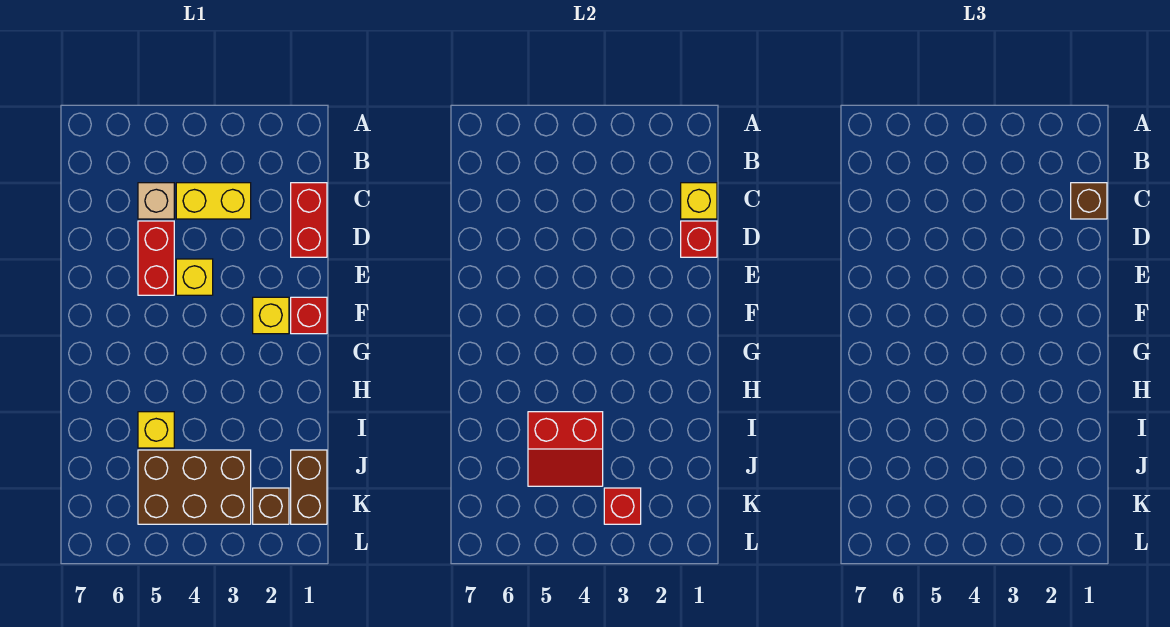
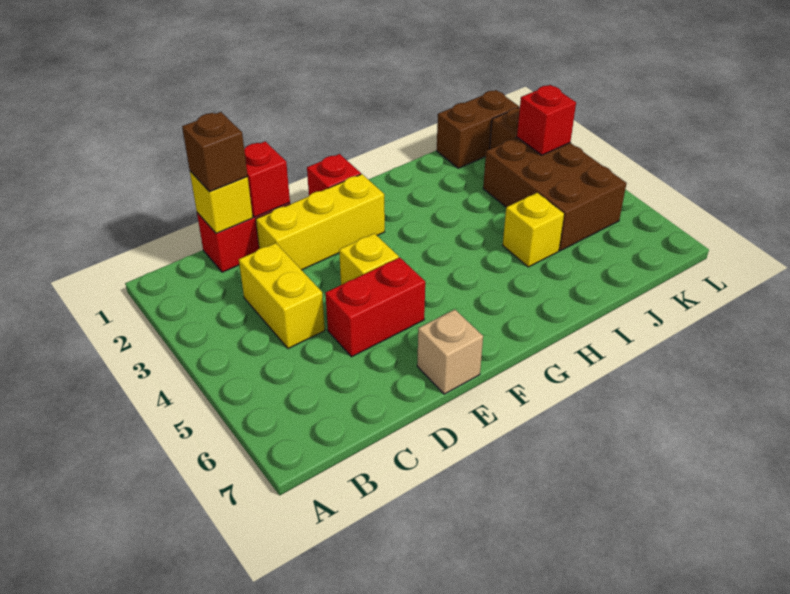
tan brick C5 level 1 -> tan brick E7 level 1
yellow brick F2 level 1 -> yellow brick D2:F2 level 1
red slope I4:J5 level 2 top I -> none

